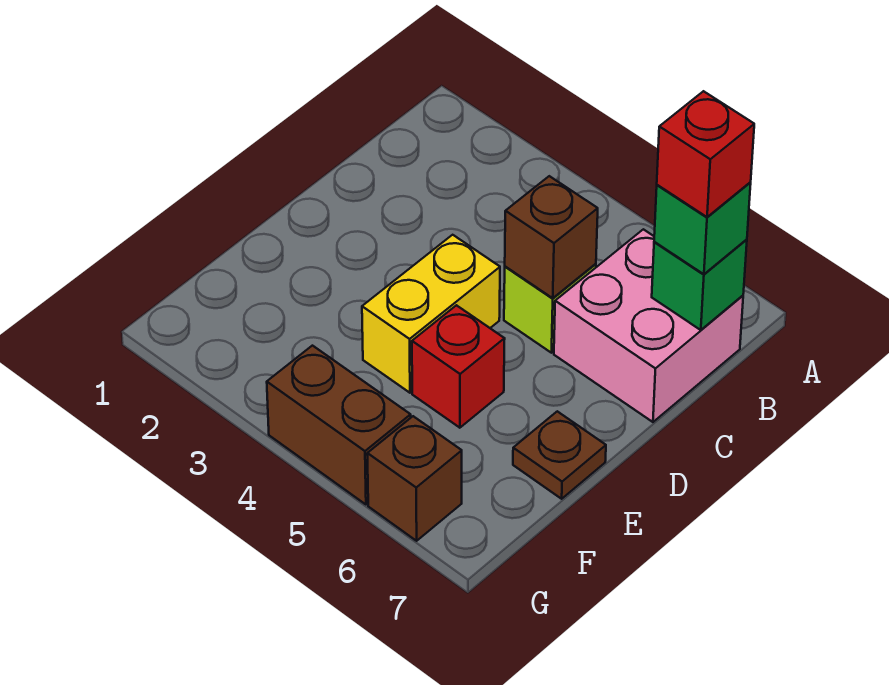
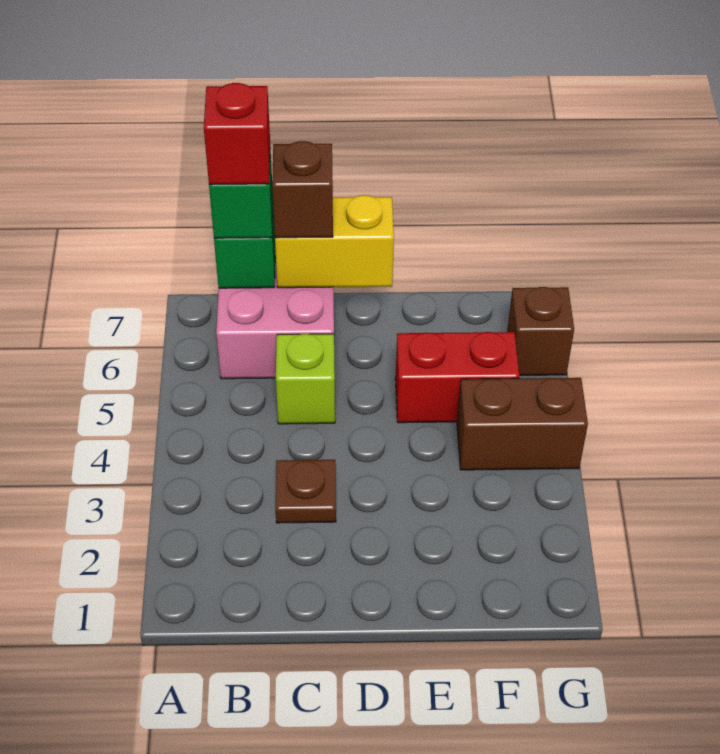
brown brick C5 level 2 -> brown brick C7 level 3
yellow brick D4:E4 level 1 -> yellow brick C7:D7 level 2
red brick E5 level 1 -> red brick E5:F5 level 1
brown plate E7 level 1 -> brown plate C3 level 1
brown brick G4:G5 level 1 -> brown brick F4:G4 level 1

